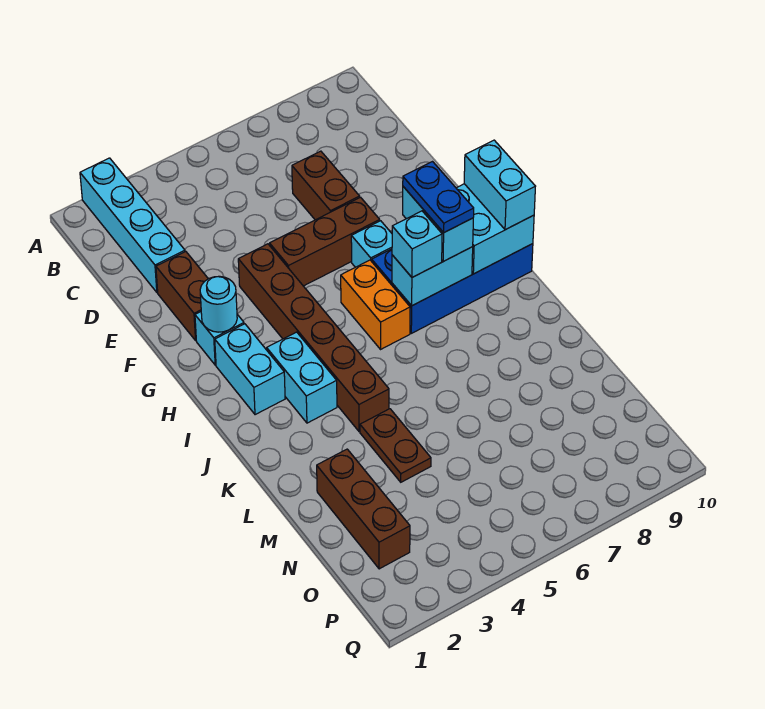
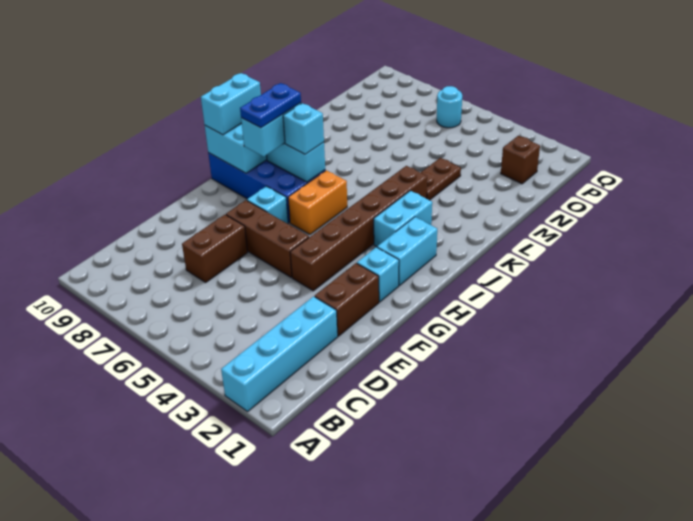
cyan round brick G2 level 2 -> cyan round brick P6 level 1
brown brick M2:O2 level 1 -> brown brick O2 level 1

